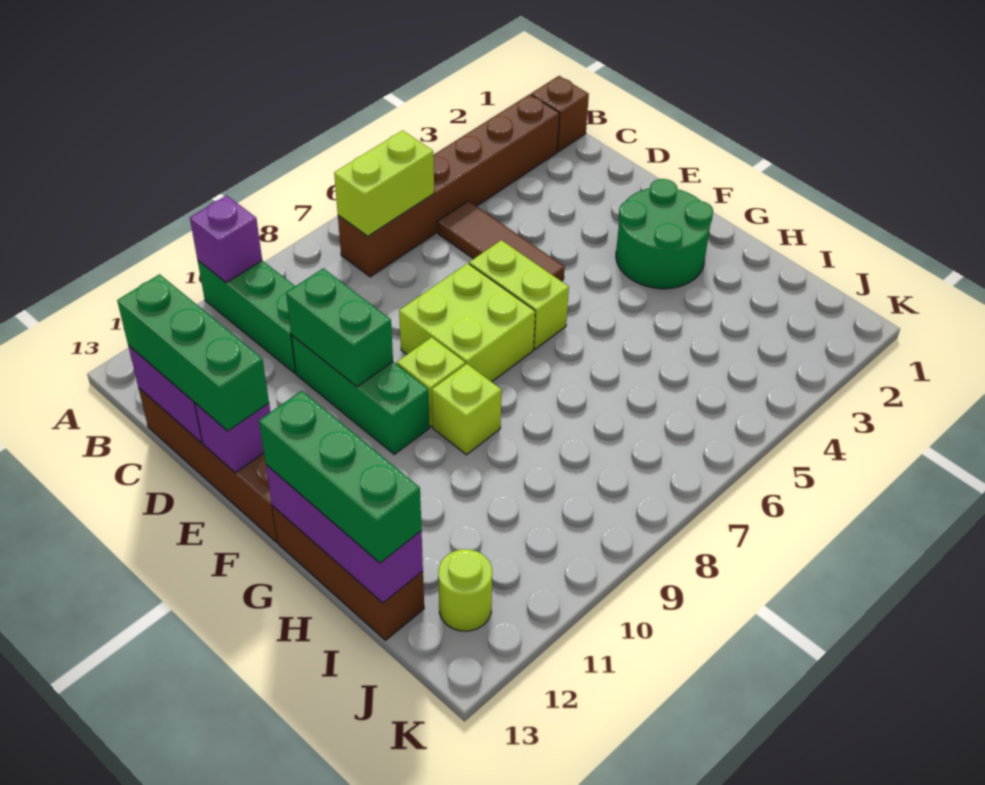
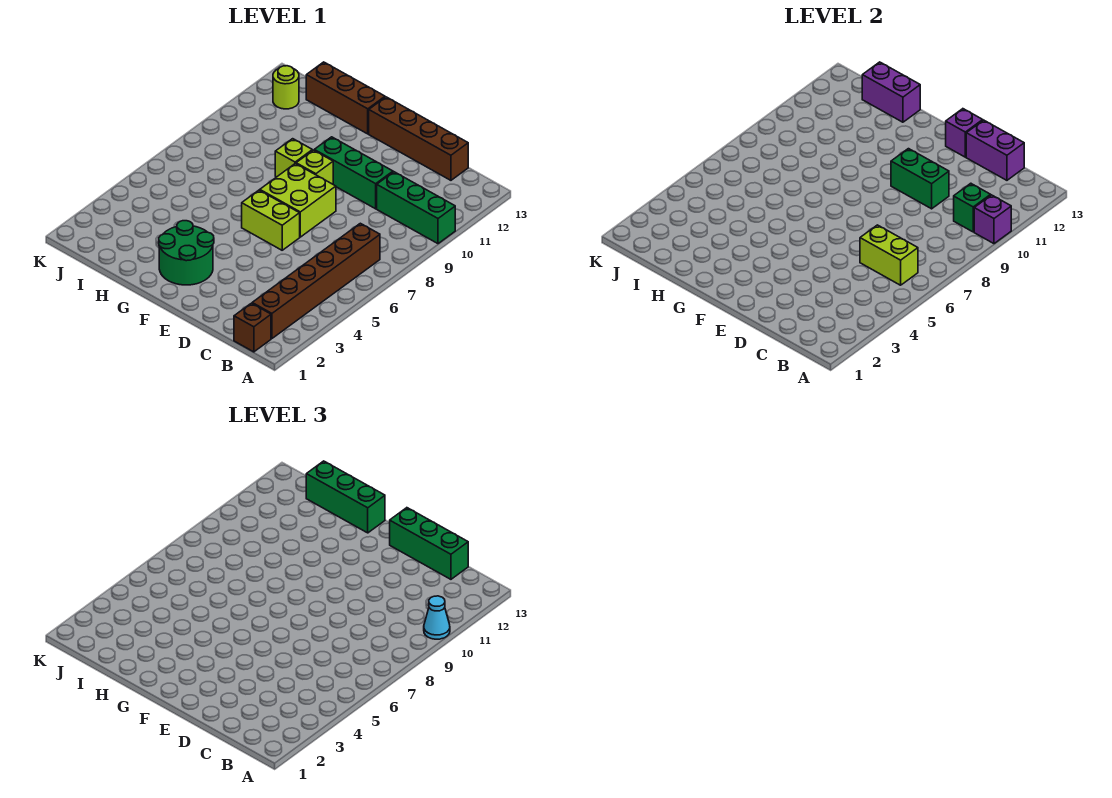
none -> cyan cone A10 level 3
lime brick B6:B7 level 2 -> lime brick B6:C6 level 2
none -> green brick B10 level 2
brown tile C5:E5 level 1 -> none
purple brick G13:I13 level 2 -> purple brick H13:I13 level 2

